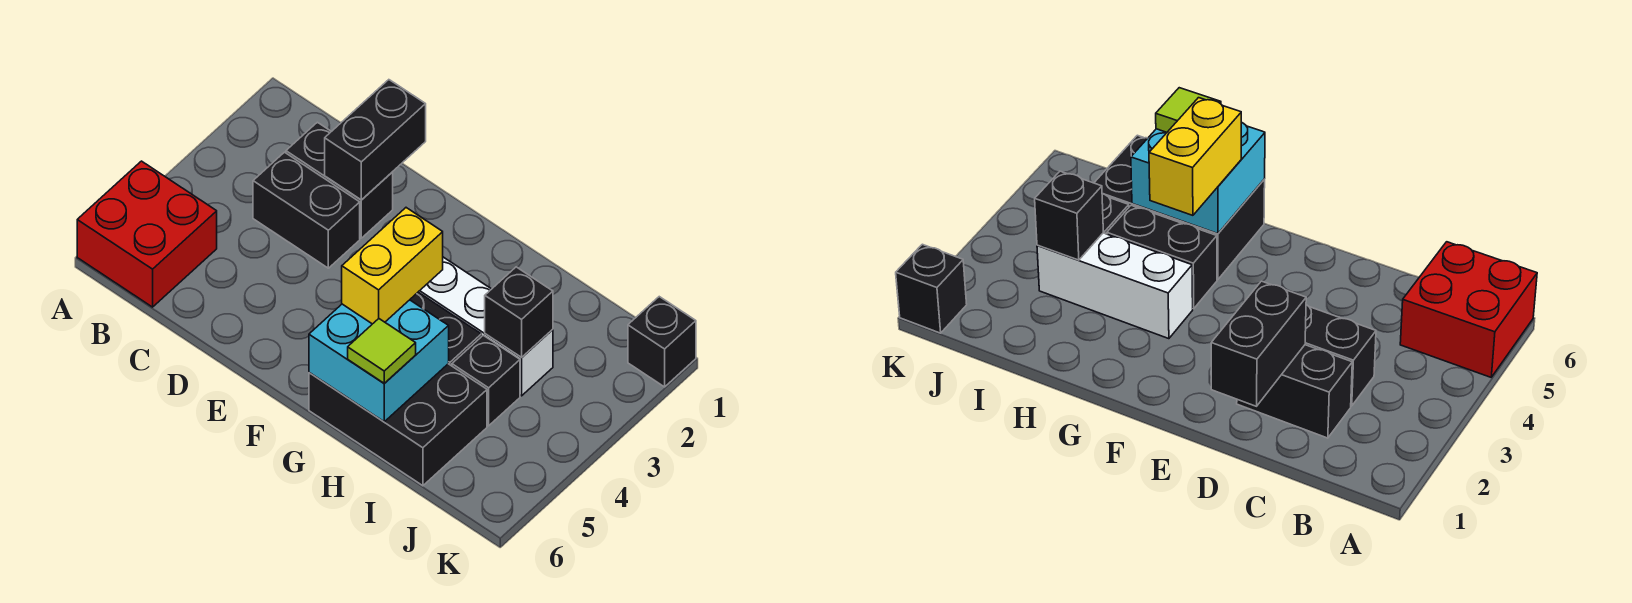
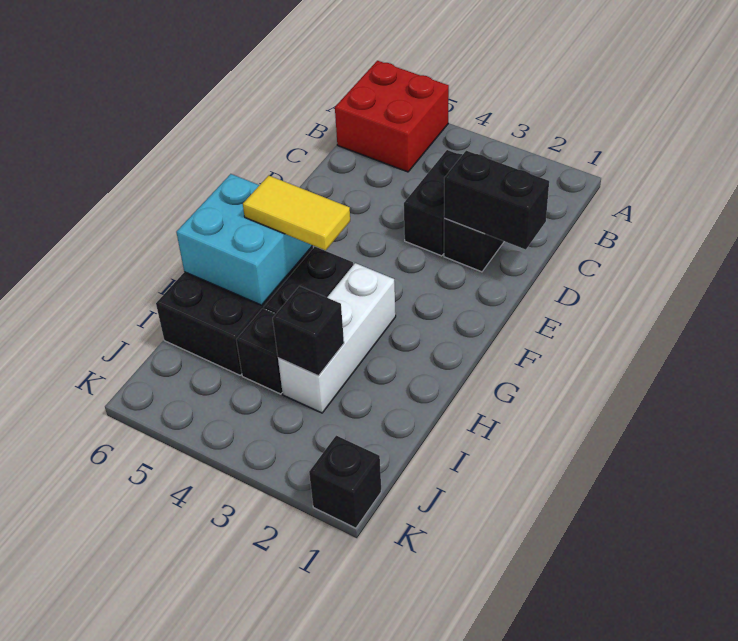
yellow brick G4:G5 level 3 -> yellow tile G4:G5 level 3
lime tile H6 level 3 -> none

